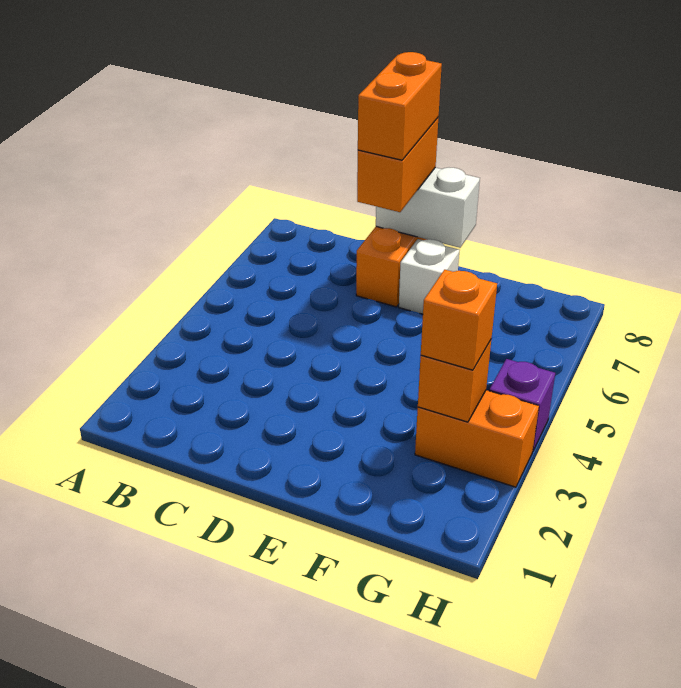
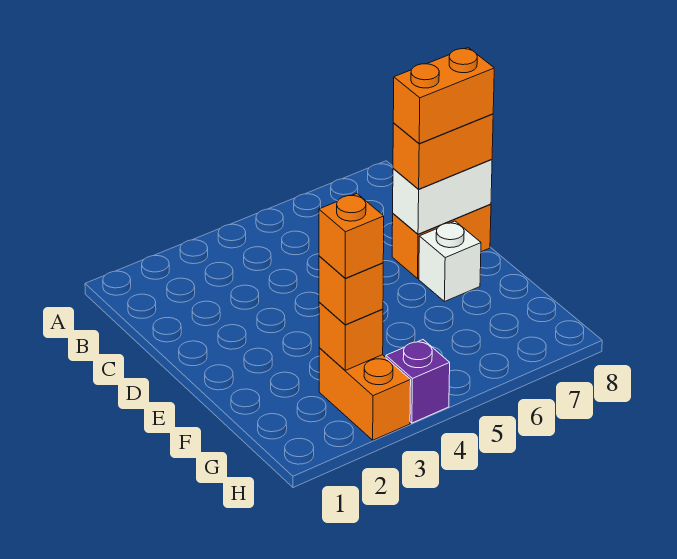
white brick D8:E8 level 2 -> white brick D7:D8 level 2
none -> orange brick G3 level 4

